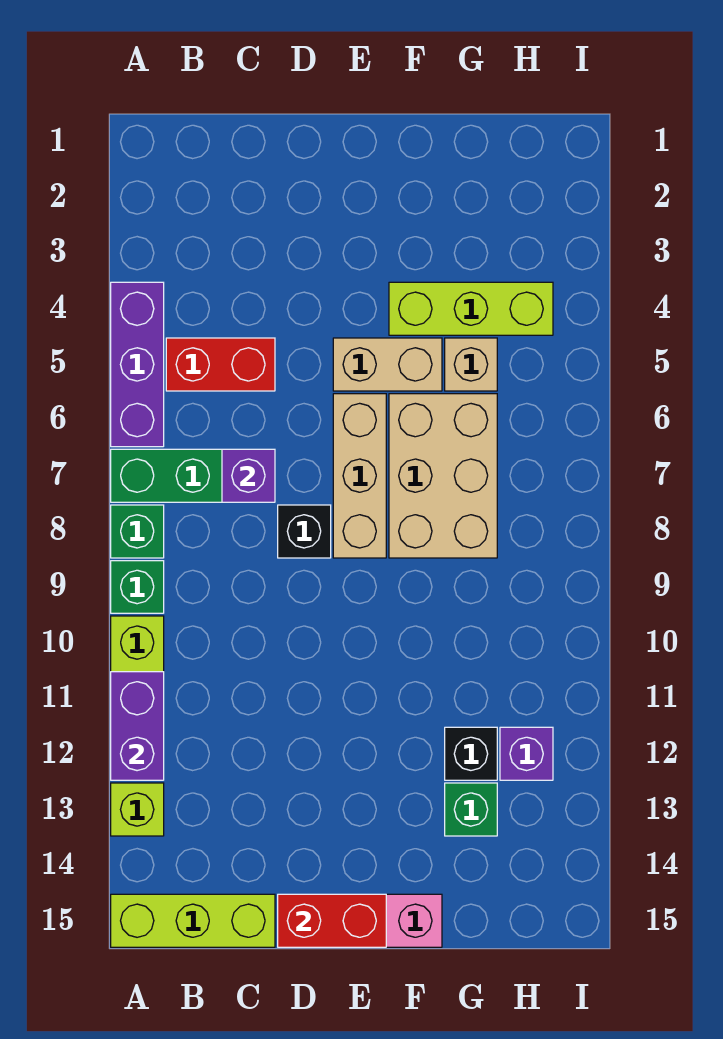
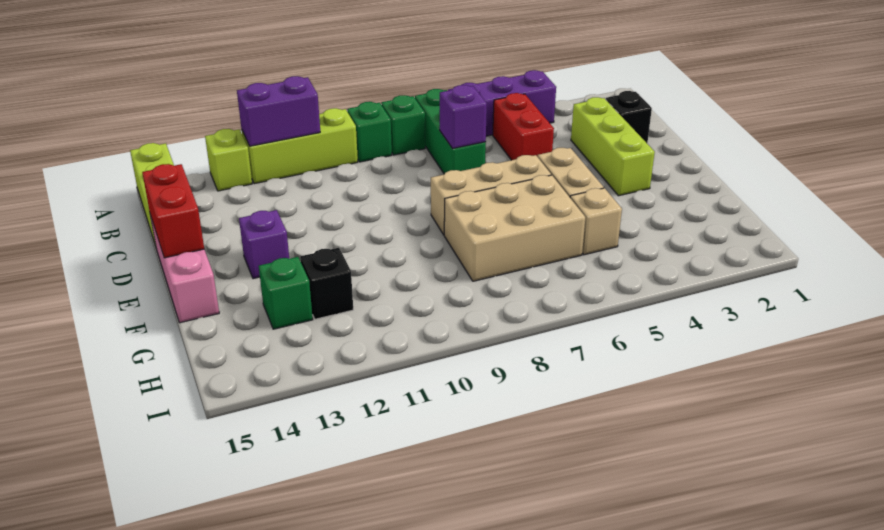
black brick D8 level 1 -> black brick C2 level 1
lime brick F4:H4 level 1 -> lime brick C3:E3 level 1
purple brick H12 level 1 -> purple brick E13 level 1

